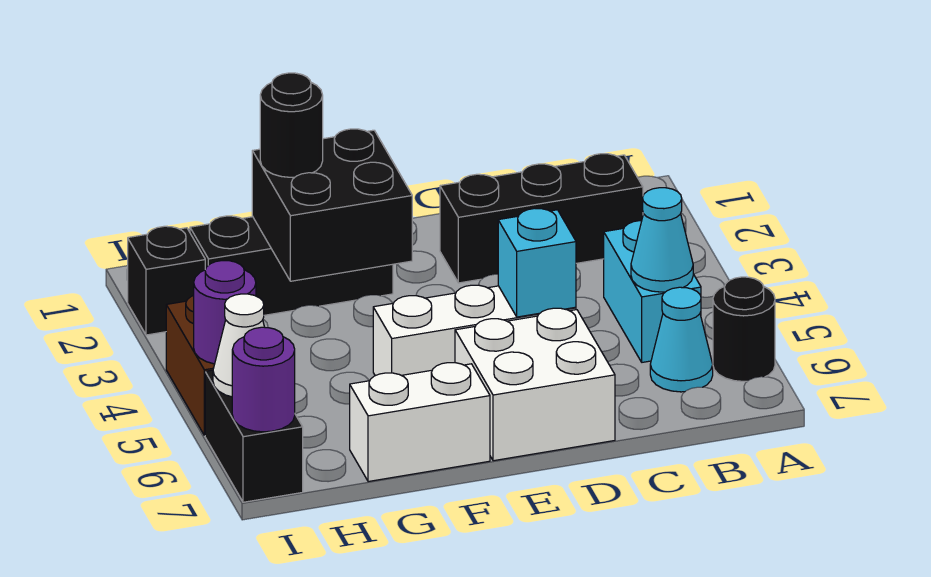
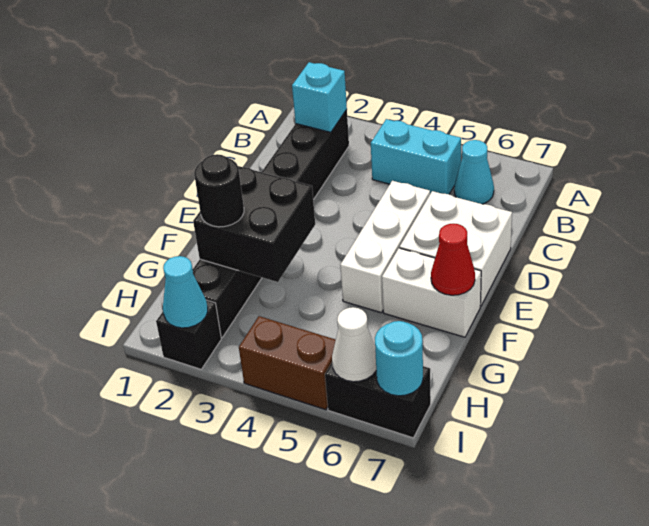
black round brick A6 level 1 -> none
cyan cone B5 level 2 -> cyan cone I2 level 2
cyan brick D5 level 2 -> cyan brick B2 level 2
white brick F7:G7 level 1 -> white brick F6:F7 level 1
none -> red cone F7 level 2
purple round brick I5 level 2 -> none
purple round brick I7 level 2 -> cyan round brick I7 level 2

